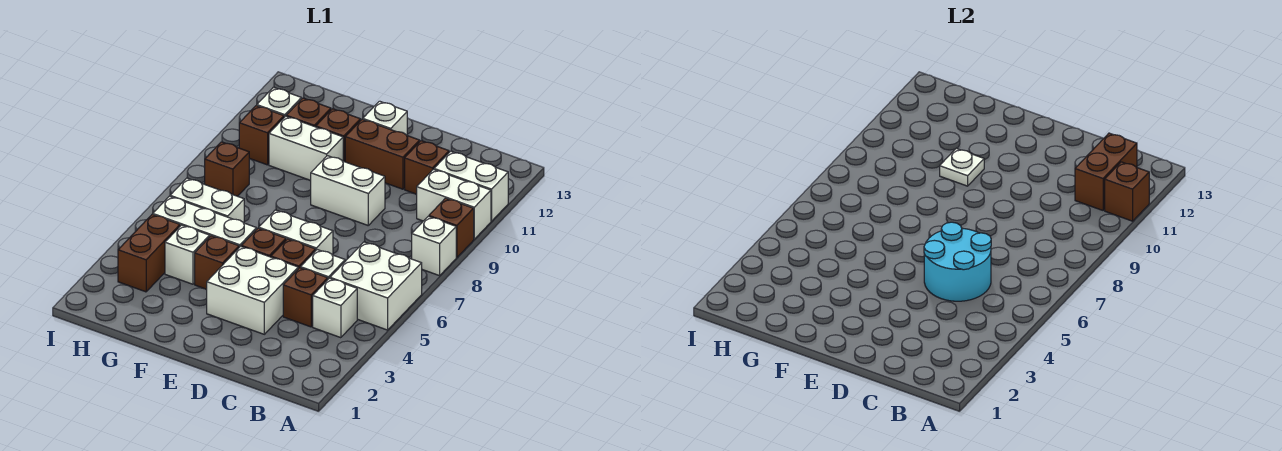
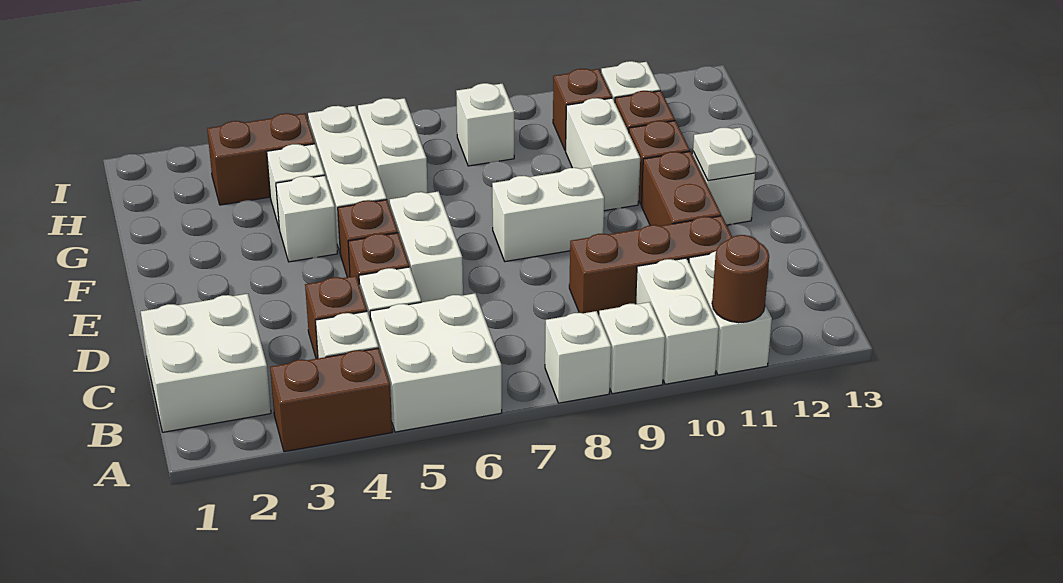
brown brick A9 level 1 -> white brick A9 level 1
brown brick A11 level 2 -> brown round brick A11 level 2
brown brick B11:B12 level 2 -> brown brick A3:A4 level 1
cyan round brick C5:D6 level 2 -> none
brown brick C11 level 1 -> brown brick C9:C11 level 1
white brick D3:E4 level 1 -> white brick B1:C2 level 1
white brick D9:E9 level 1 -> white brick E8:E9 level 1
brown brick F4 level 1 -> white brick F4 level 1
white plate F10 level 2 -> white plate E12 level 2
brown brick H8 level 1 -> white brick H8 level 1

